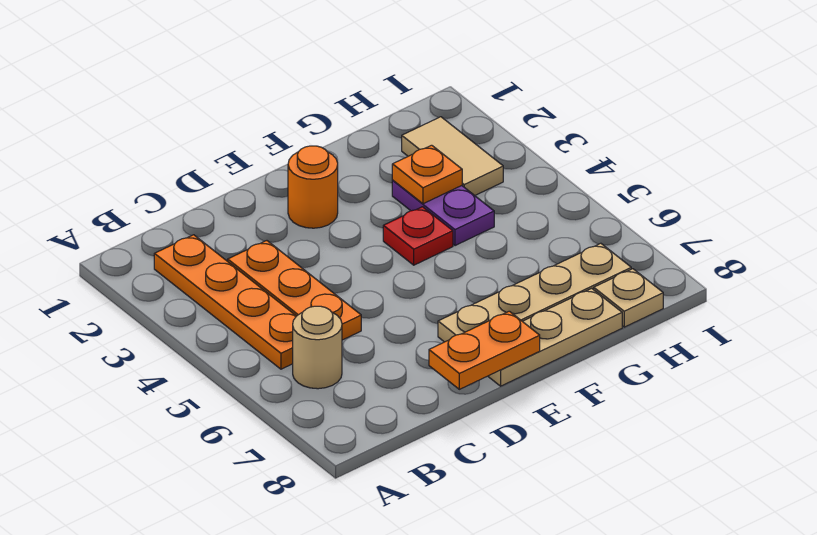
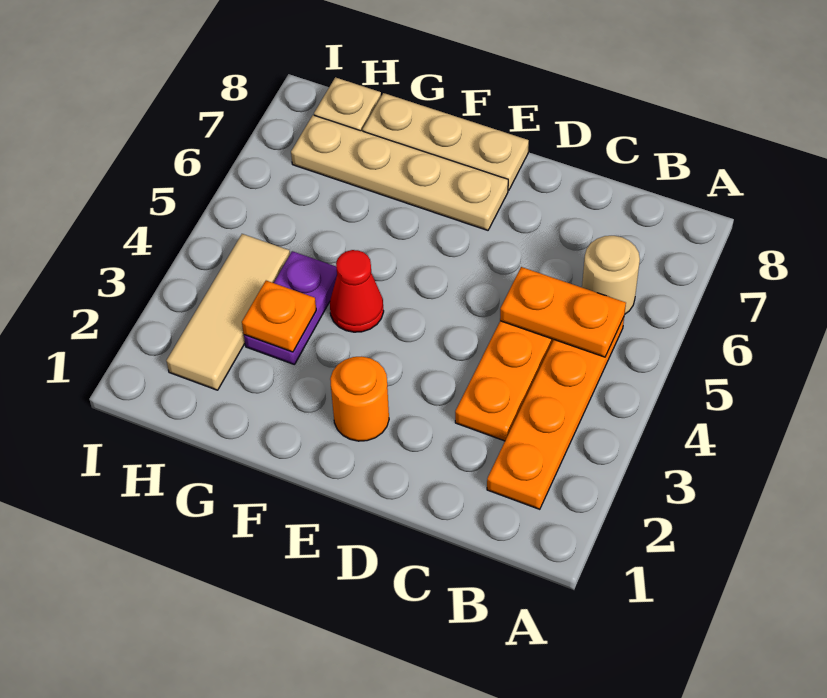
orange plate D8:E8 level 2 -> orange plate B5:C5 level 2
red plate F4 level 1 -> red cone F4 level 1
tan tile H2:H3 level 1 -> tan tile H2:H4 level 1

